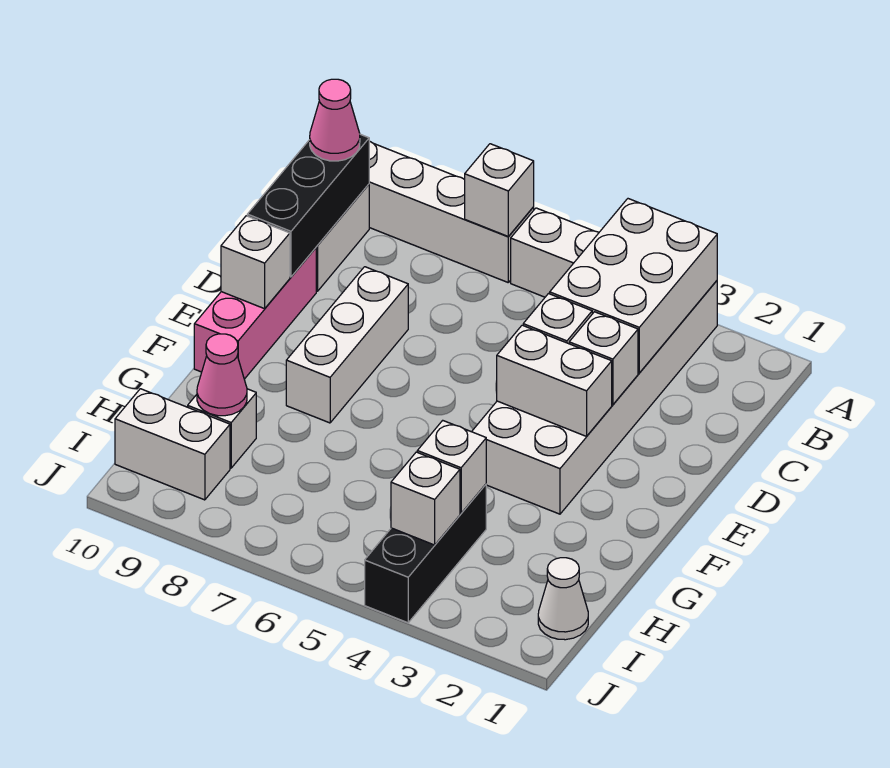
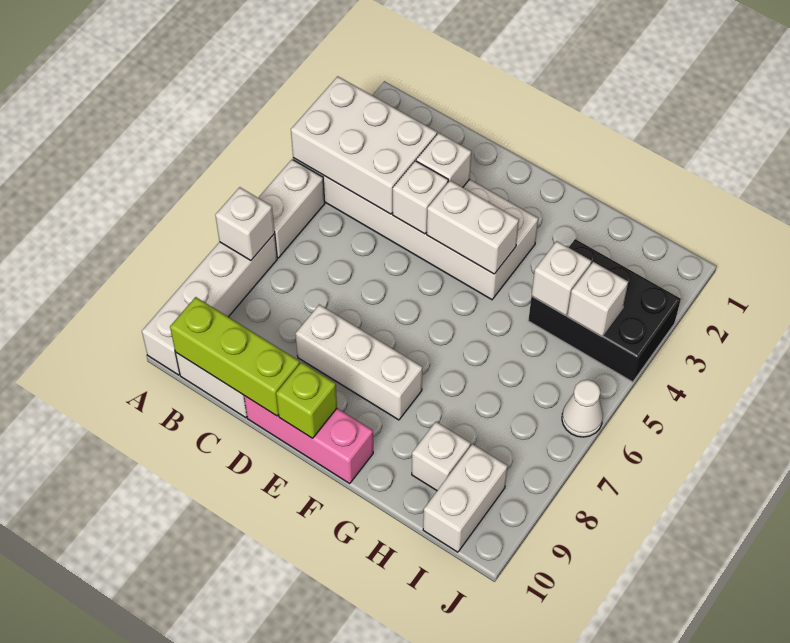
black brick B10:D10 level 2 -> lime brick B10:D10 level 2
pink cone B10 level 3 -> none
white brick E3:E4 level 2 -> white brick E4:F4 level 2
white brick E10 level 2 -> lime brick E10 level 2
black brick H4:J4 level 1 -> black brick H3:J4 level 1
pink cone H9 level 2 -> none
white cone I1 level 1 -> white cone J6 level 1

